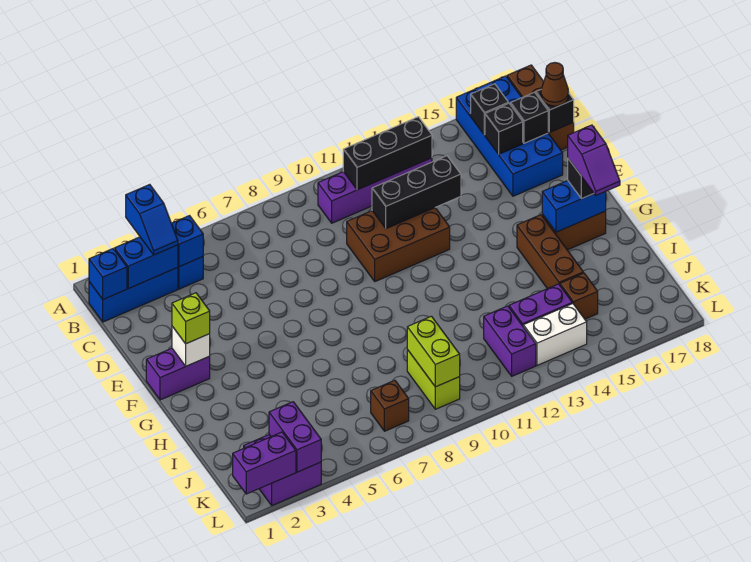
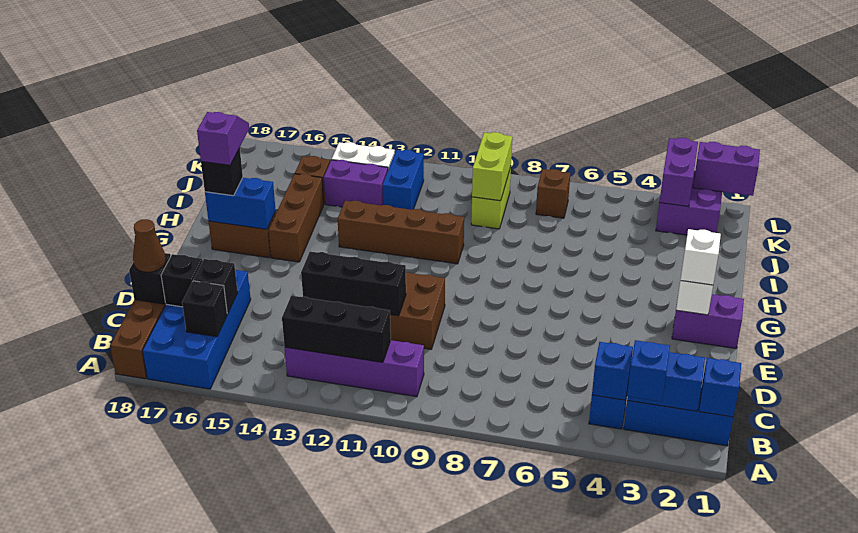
lime brick F2 level 3 -> white brick F2 level 3
none -> brown brick H10:H13 level 1
purple brick J12:K12 level 1 -> blue brick J12:K12 level 1

